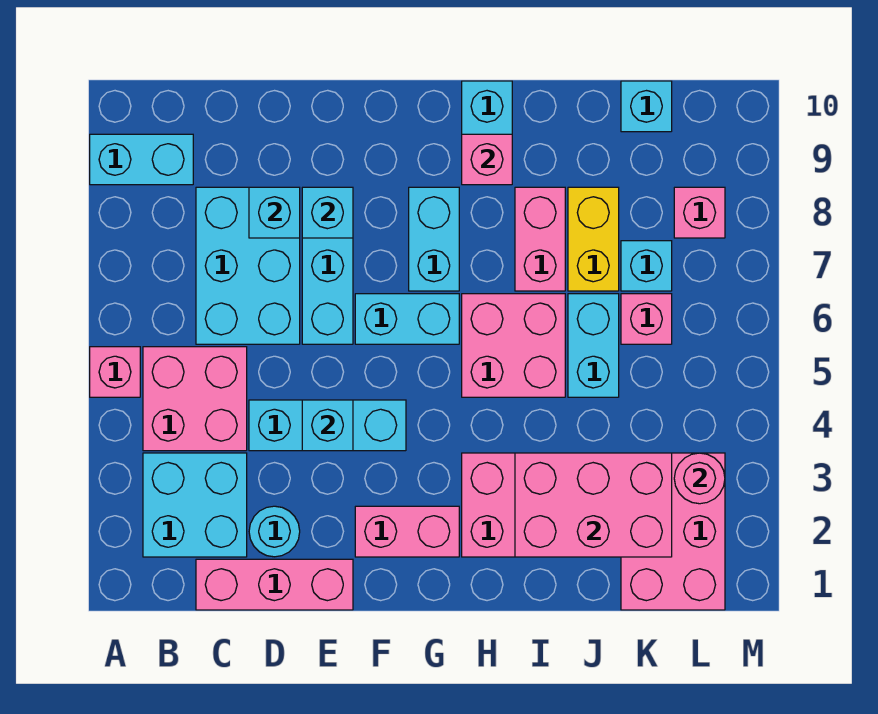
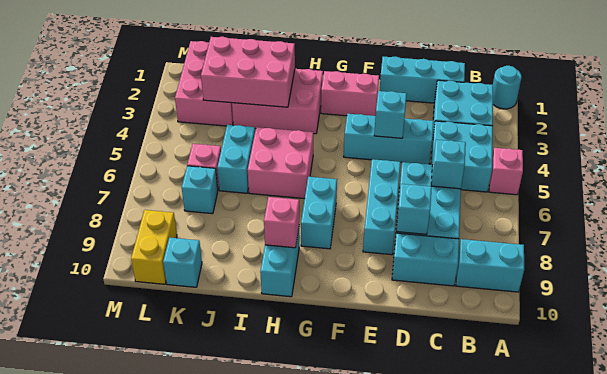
pink brick B4:C5 level 1 -> cyan brick B4:C5 level 1
pink brick C1:E1 level 1 -> cyan brick C1:E1 level 1
cyan round brick D2 level 1 -> cyan round brick A1 level 1
cyan brick E8 level 2 -> cyan brick C6 level 2
cyan brick F6:G6 level 1 -> cyan brick C9:D9 level 1
pink brick I7:I8 level 1 -> none
yellow brick J7:J8 level 1 -> yellow brick L9:L10 level 1
pink round brick L3 level 2 -> none
pink brick L8 level 1 -> none

